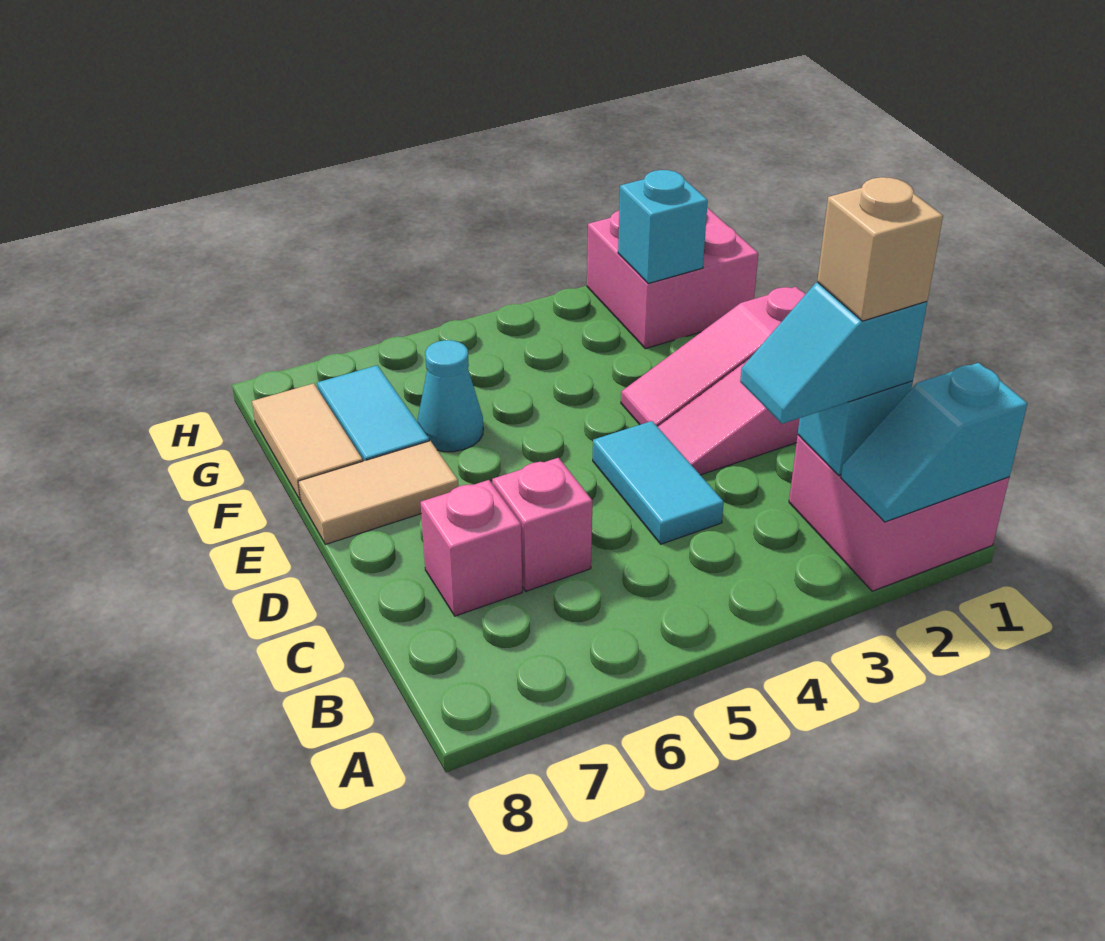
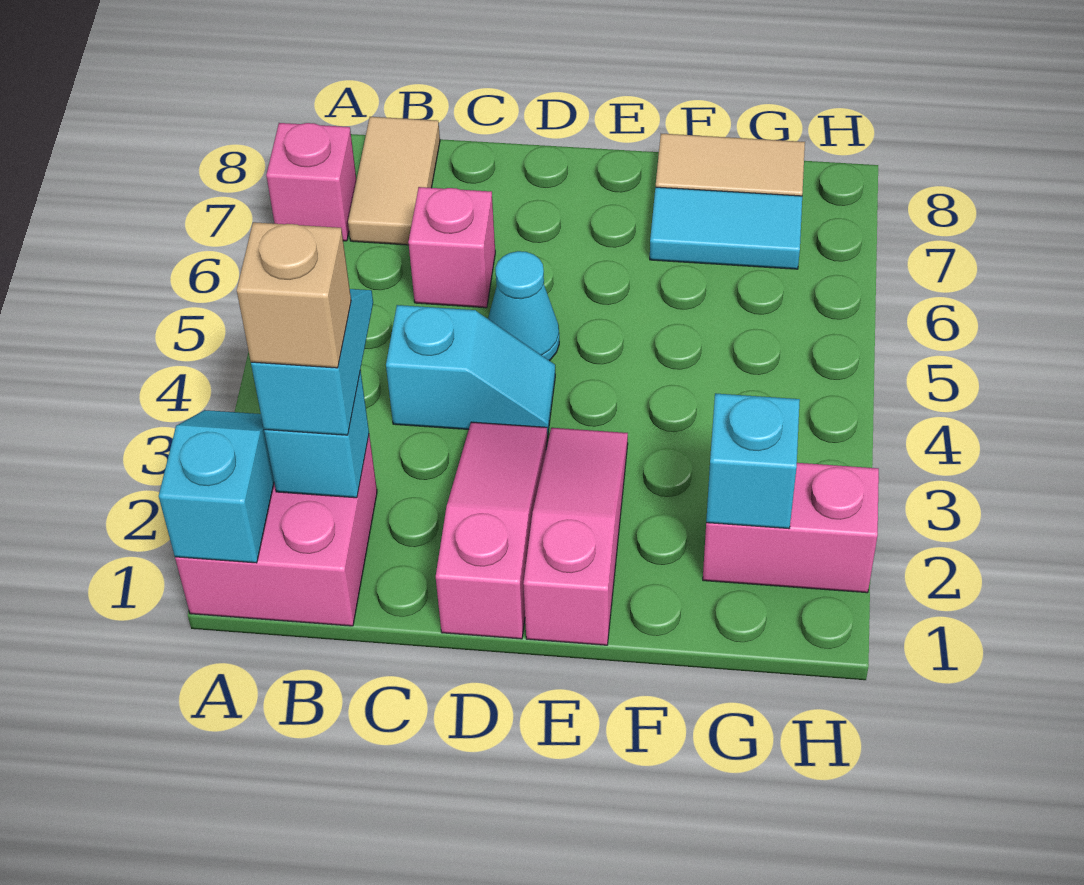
cyan tile C4:D4 level 1 -> cyan slope C4:D4 level 1 top C
pink brick C7 level 1 -> pink brick A7 level 1
tan tile E7:E8 level 1 -> tan tile B7:B8 level 1
cyan cone F6 level 1 -> cyan cone D5 level 1
pink brick G1:H2 level 1 -> pink brick G2:H2 level 1

